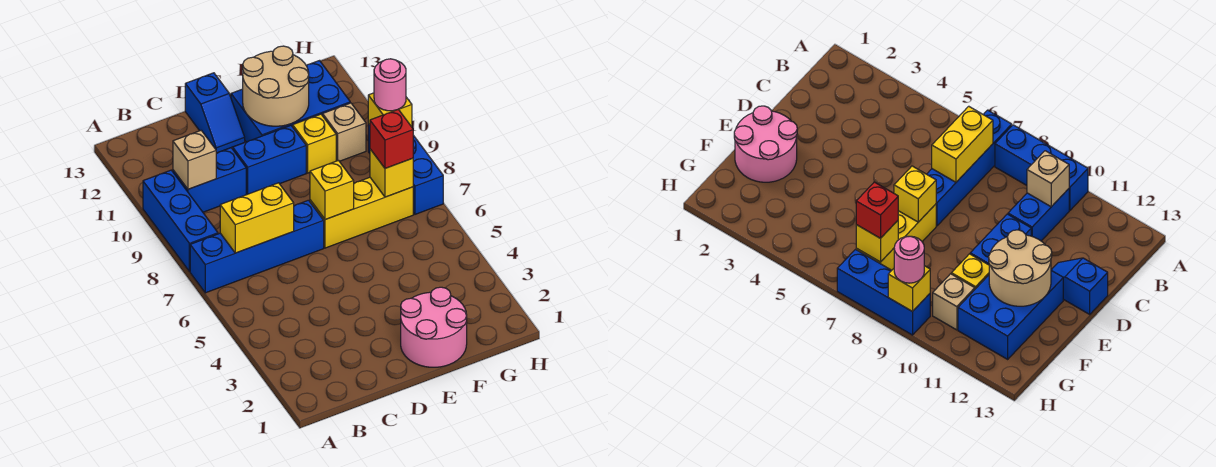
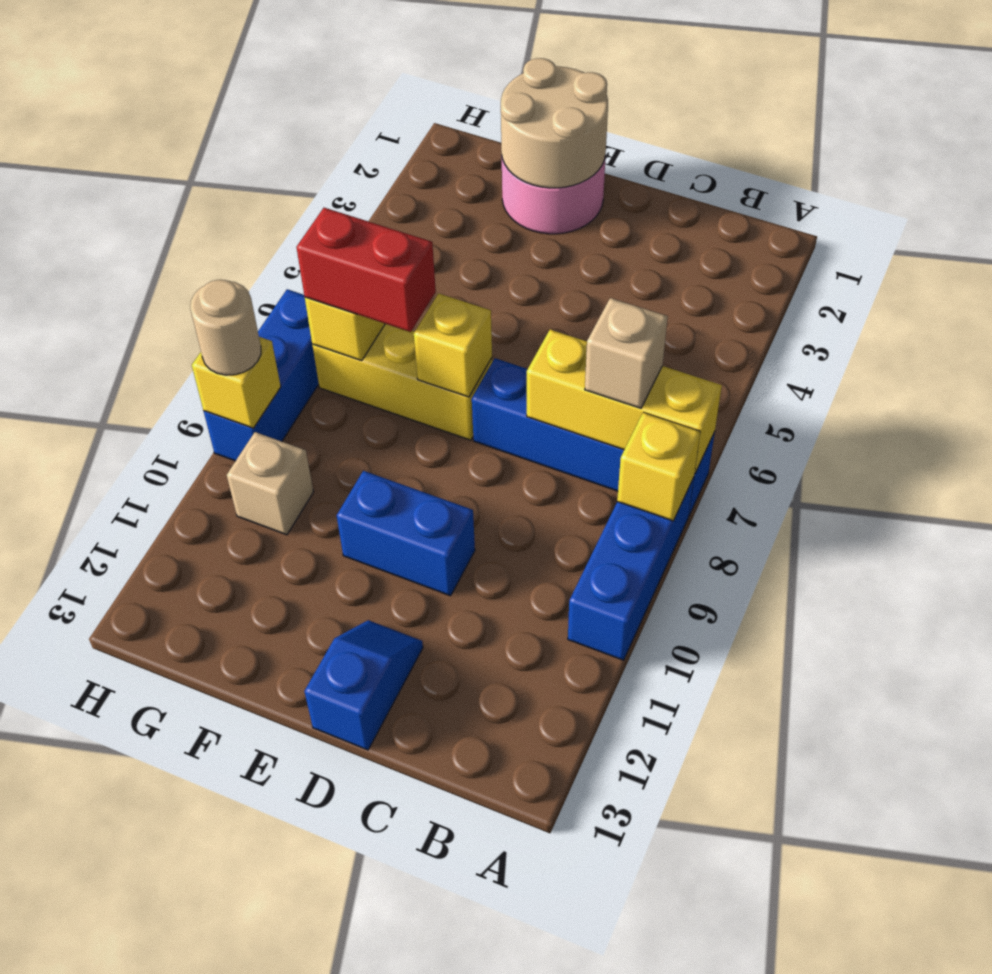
yellow brick B7:C7 level 2 -> yellow brick A7:C7 level 2
blue brick B10:C10 level 1 -> none
tan brick B10 level 2 -> tan brick B7 level 3
blue brick E11:G12 level 1 -> none
tan round brick E11:F12 level 2 -> tan round brick E1:F2 level 2
yellow brick F10 level 1 -> yellow brick A8 level 2
red brick G7 level 3 -> red brick F7:G7 level 3
pink round brick H9 level 3 -> tan round brick H9 level 3

